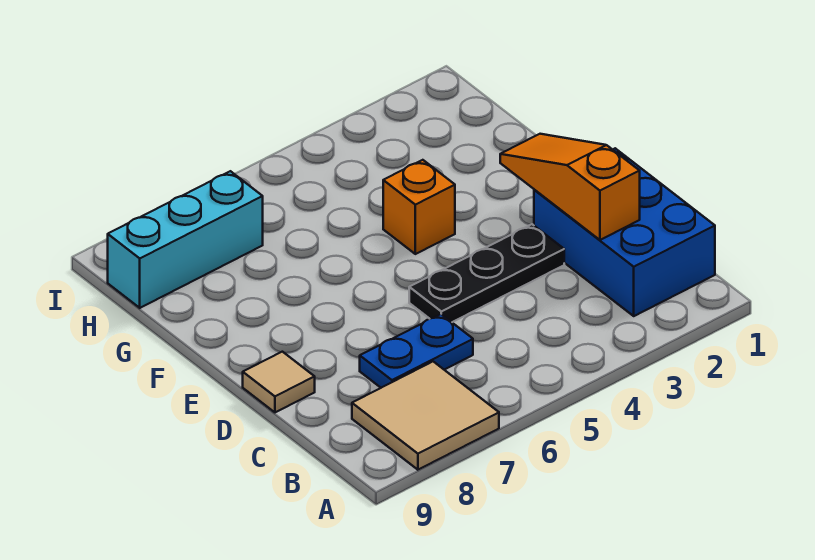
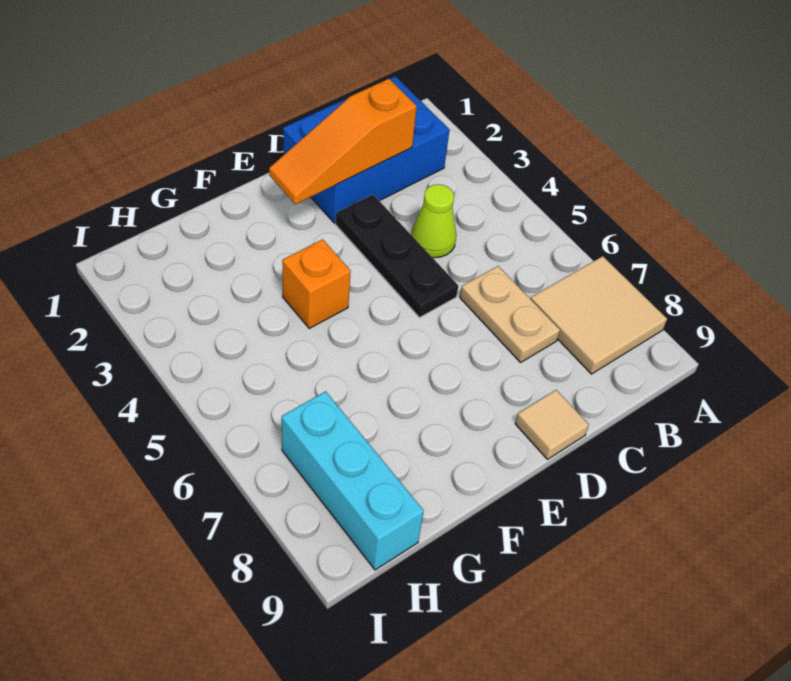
none -> lime cone C4 level 1
blue plate C6:C7 level 1 -> tan plate C6:C7 level 1

